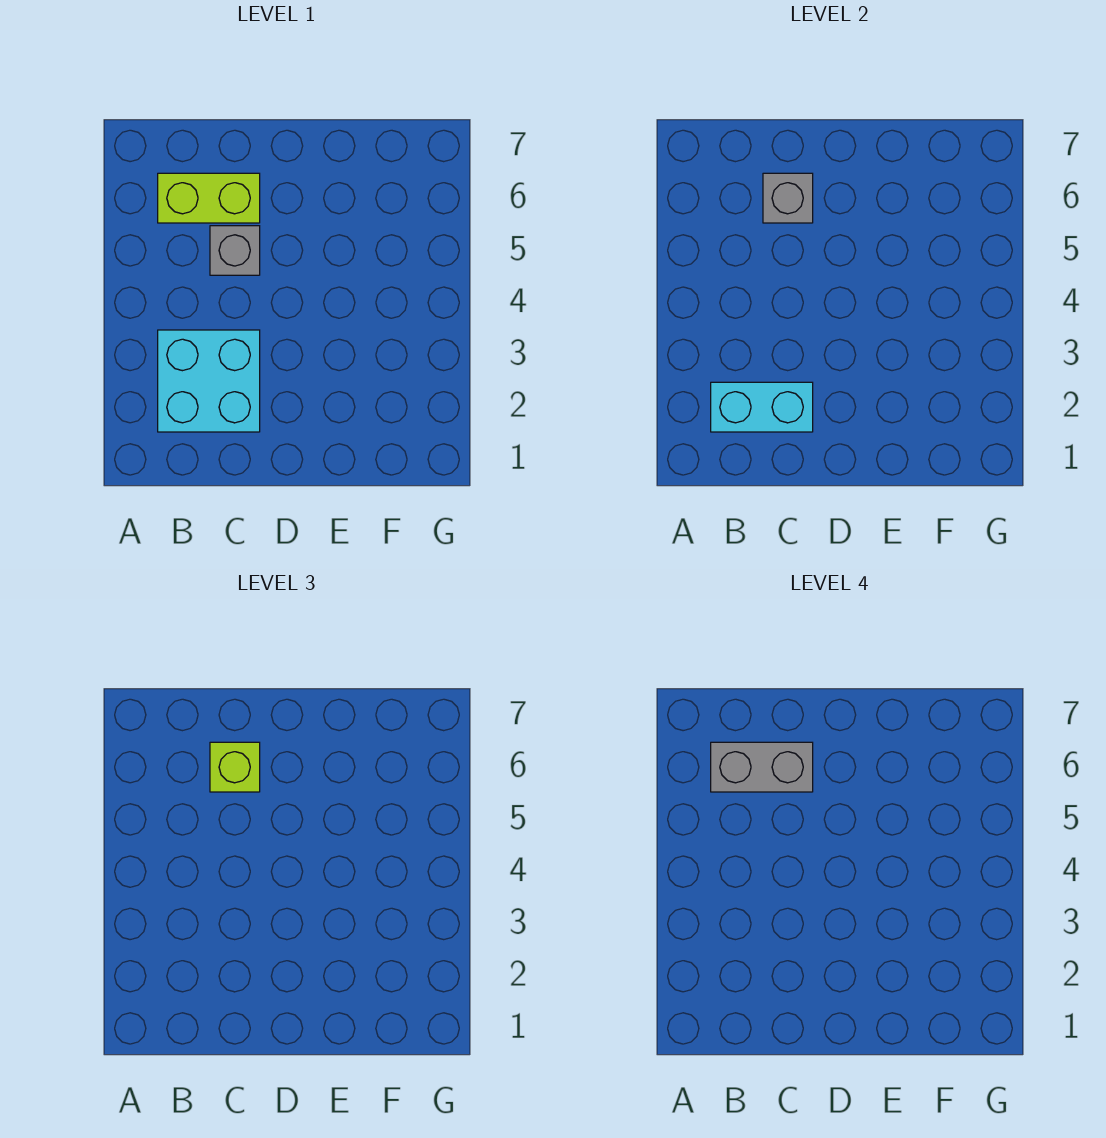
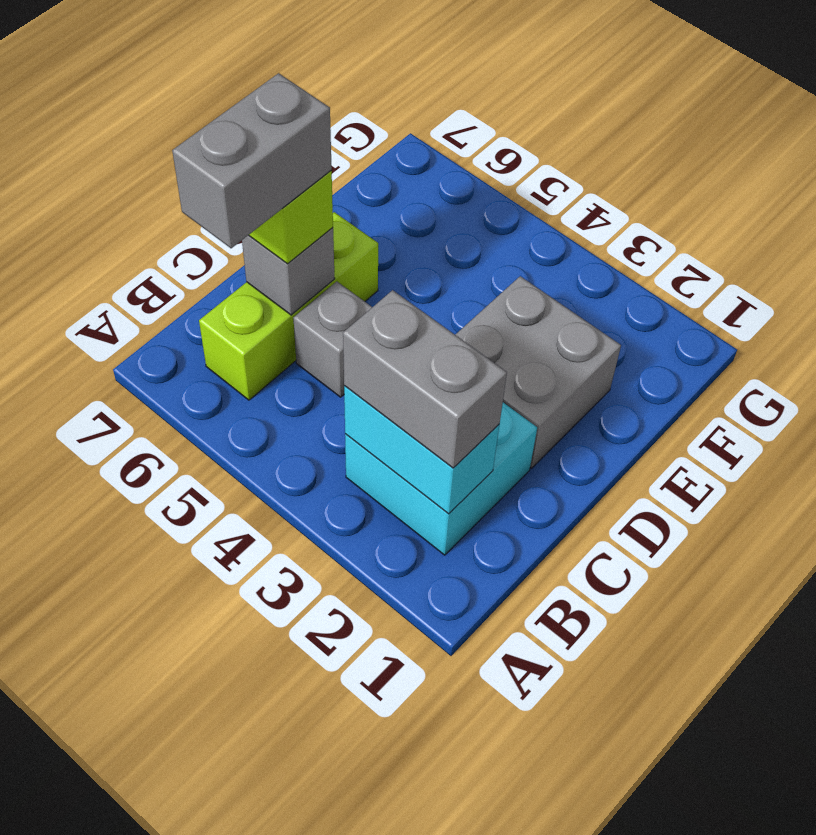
cyan brick B2:C2 level 2 -> cyan brick B2:B3 level 2
none -> grey brick B2:B3 level 3
lime brick B6:C6 level 1 -> lime brick B6:D6 level 1
none -> grey brick D2:E3 level 1

